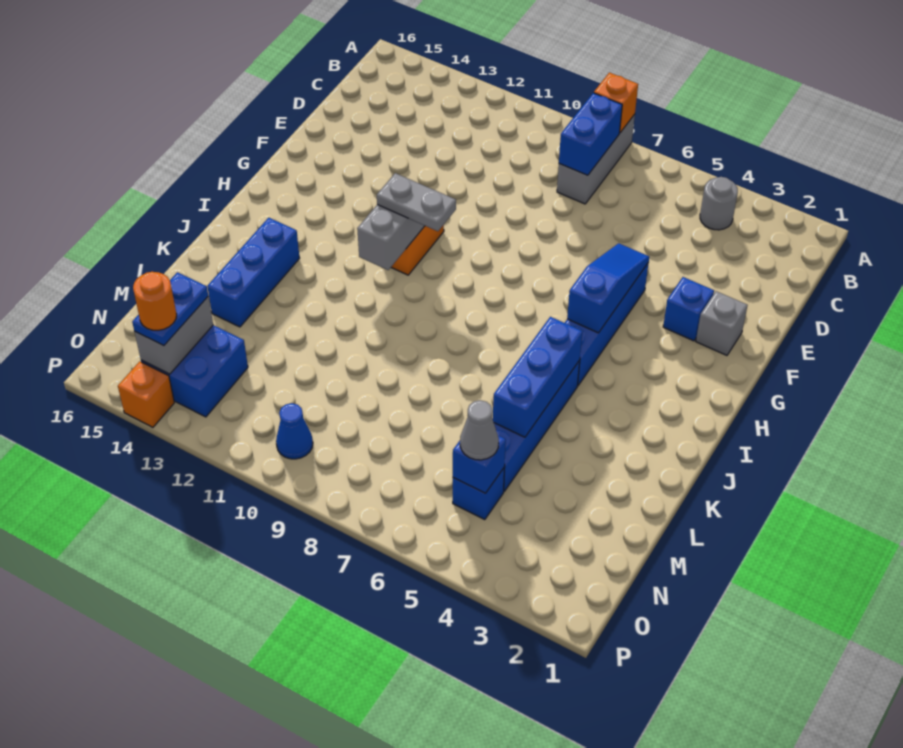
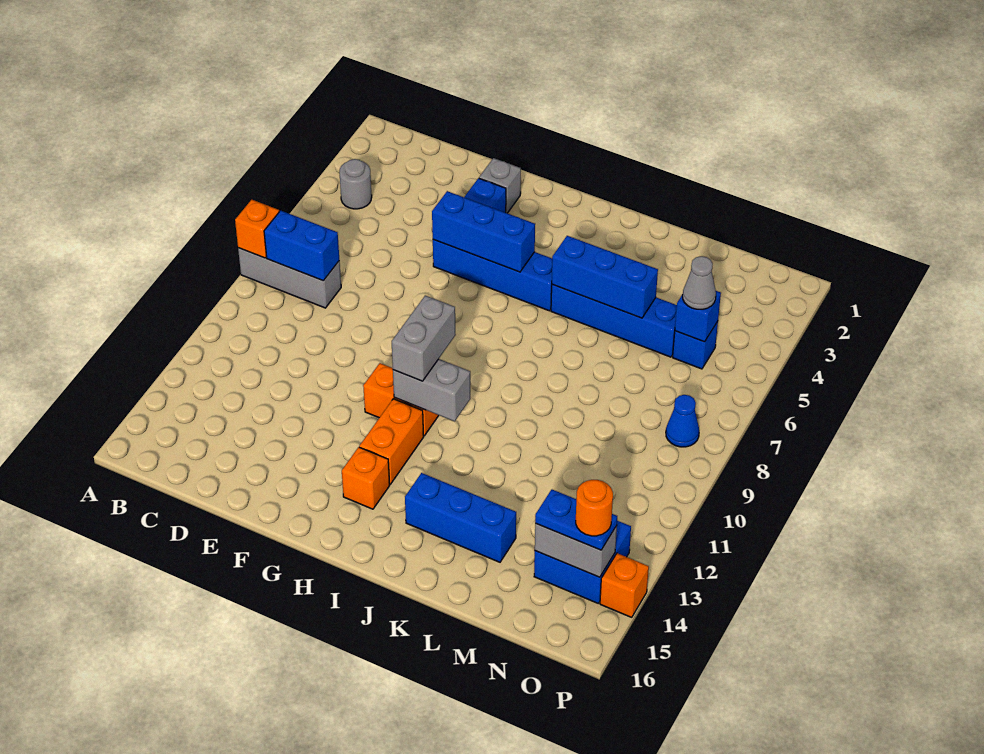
blue slope F5:H5 level 2 top H -> blue brick F5:H5 level 2
grey plate H10:H11 level 3 -> grey brick H10:H11 level 3
none -> orange brick H12:H13 level 1
none -> orange brick H14 level 1
blue cone O10 level 1 -> blue cone O8 level 1

